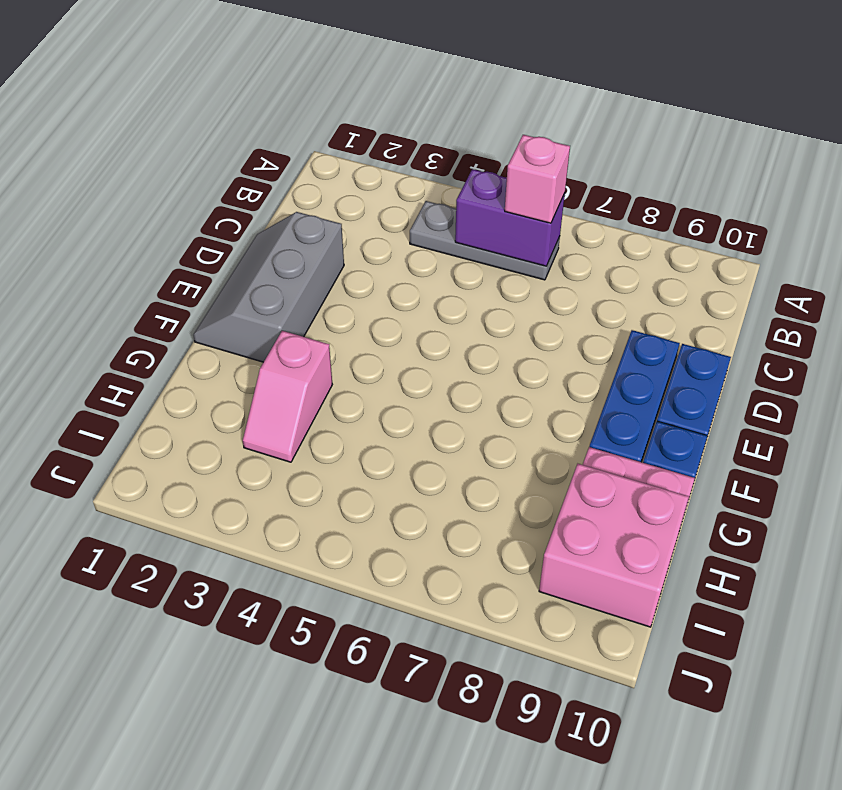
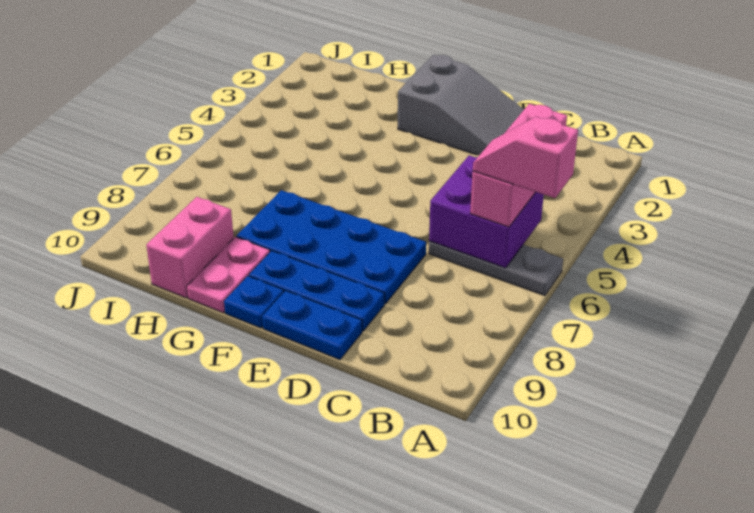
grey plate B4:B6 level 1 -> grey plate A6:C6 level 1
purple brick B5:B6 level 2 -> purple brick B5:C6 level 2
pink brick B6 level 3 -> pink brick B4:B6 level 3
grey slope D1:F2 level 1 top 2 -> grey slope D1:F2 level 1 top F
none -> blue plate D7:G8 level 1
pink slope G3:H3 level 1 top G -> pink slope A6:B6 level 4 top A
pink brick H9:I10 level 1 -> pink brick H9:H10 level 1

